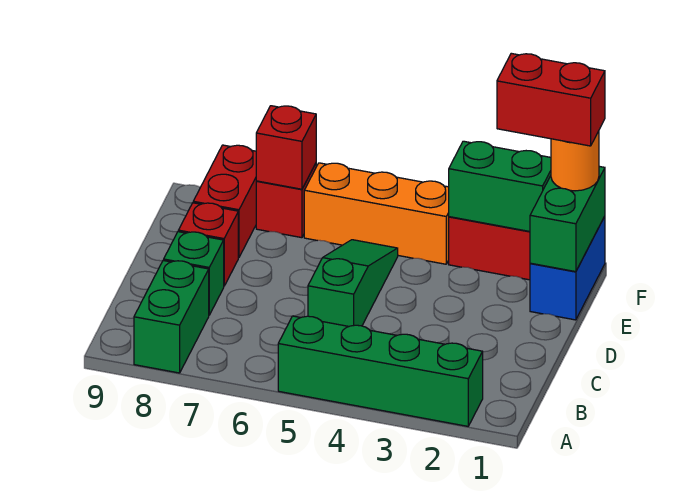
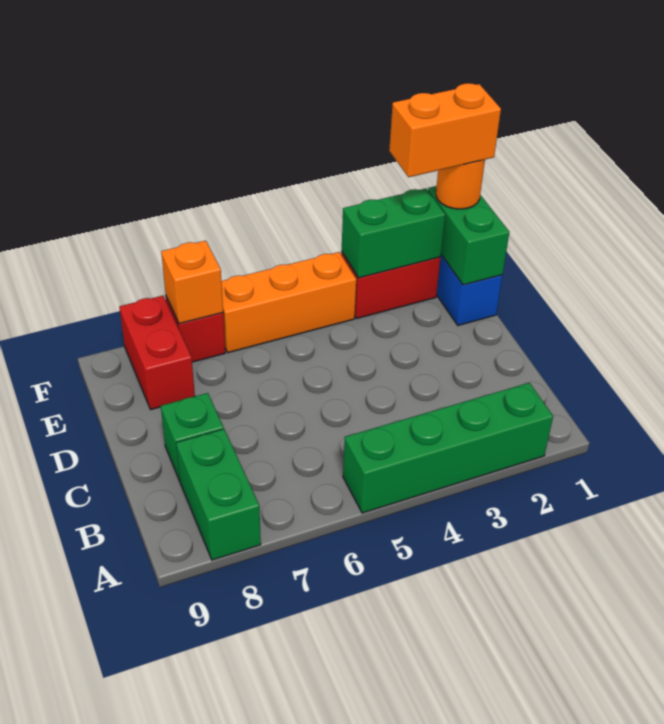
green slope C5:E5 level 1 top C -> none
red brick D8 level 1 -> none
red brick F1:F2 level 4 -> orange brick F1:F2 level 4
red brick F7 level 2 -> orange brick F7 level 2

